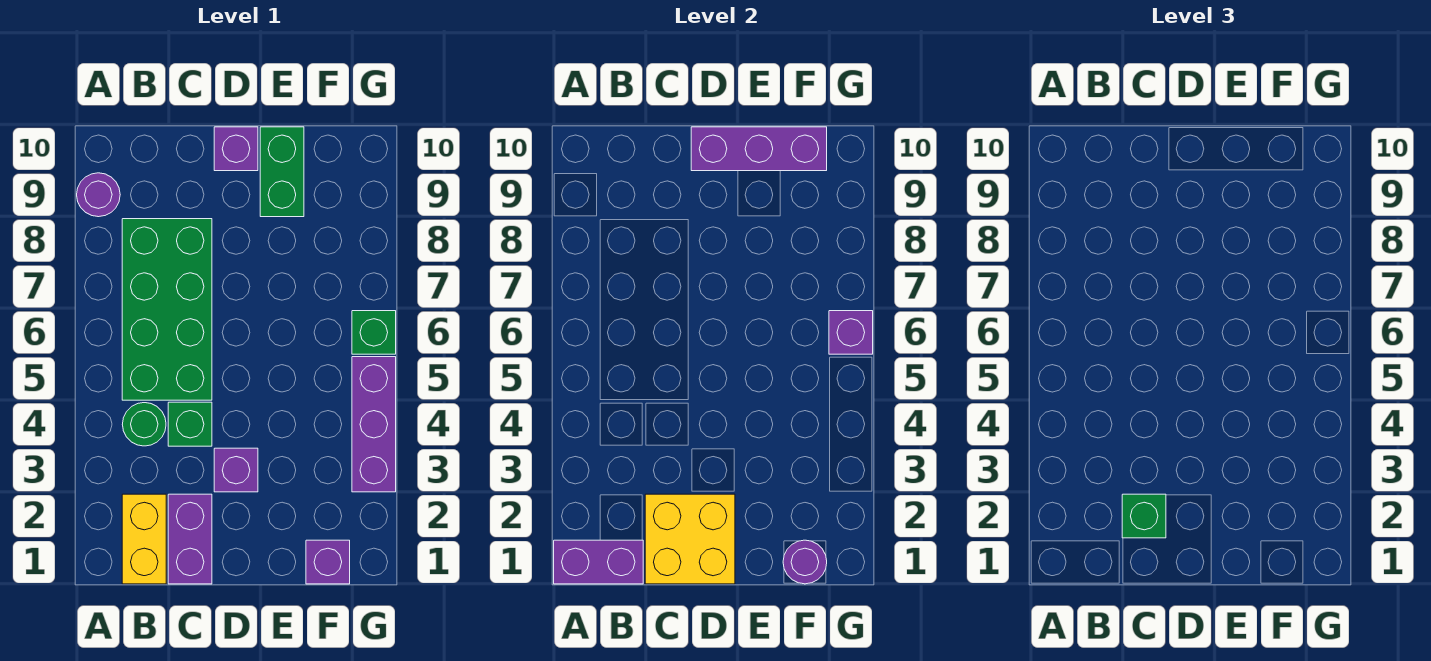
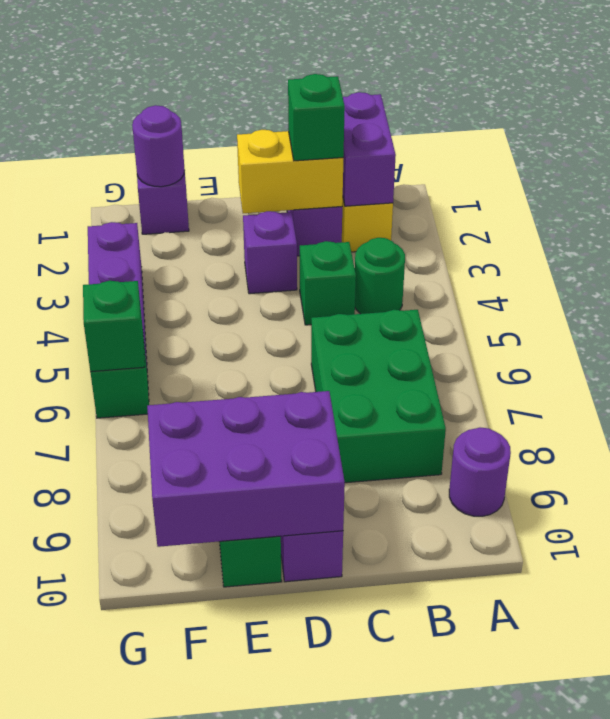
purple brick A1:B1 level 2 -> purple brick B1:B2 level 2
green brick B5:C8 level 1 -> green brick B6:C8 level 1
yellow brick C1:D2 level 2 -> yellow brick C2:D2 level 2
purple brick D10:F10 level 2 -> purple brick D9:F10 level 2
purple brick G6 level 2 -> green brick G6 level 2

